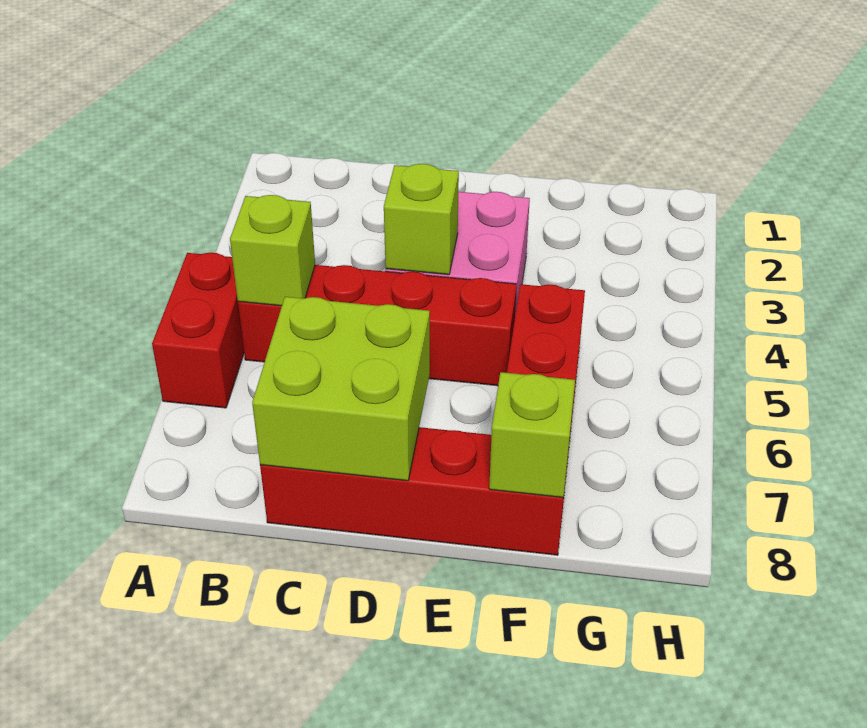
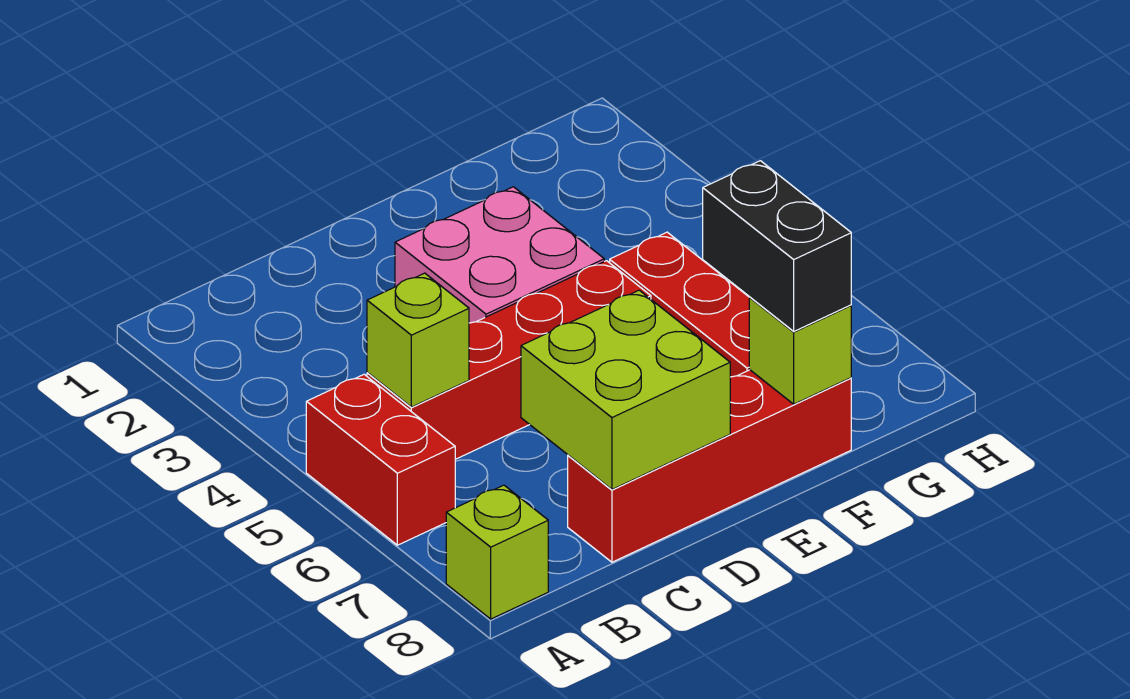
lime brick D4 level 2 -> lime brick A8 level 1
none -> black brick F7:F8 level 3

